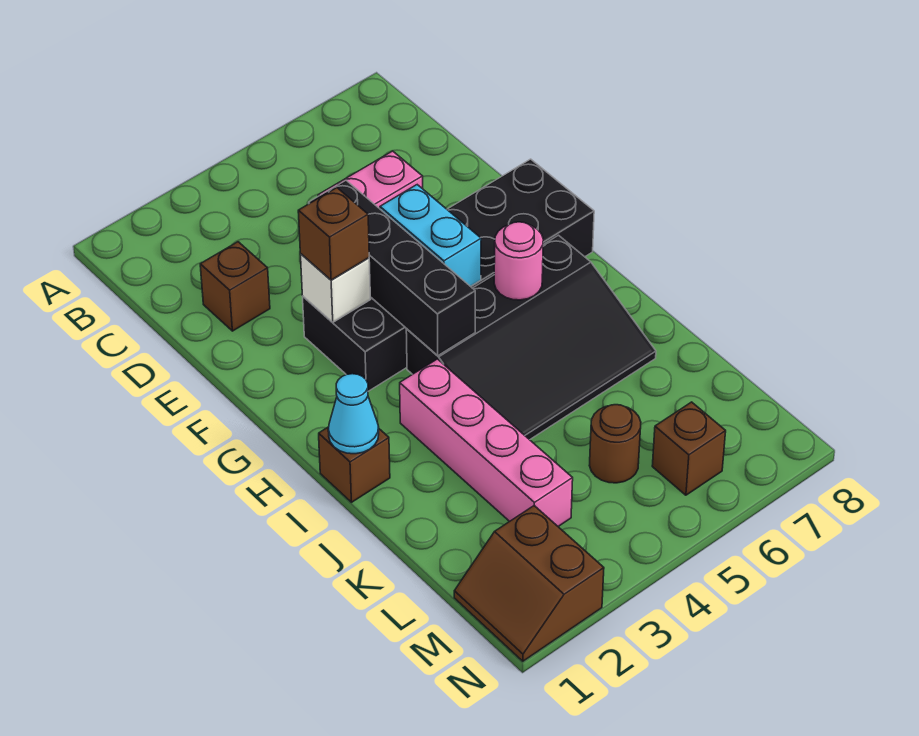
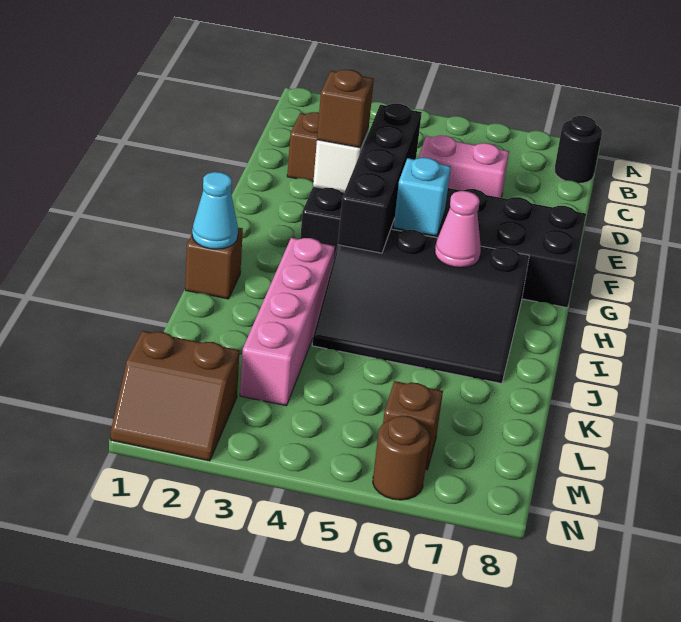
none -> black round brick B8 level 1
cyan brick F5:G5 level 2 -> cyan brick G5 level 2
pink round brick H6 level 2 -> pink cone H6 level 2
brown round brick L5 level 1 -> brown round brick N6 level 1
brown slope M1:N2 level 1 top 2 -> brown slope M1:N2 level 1 top M

